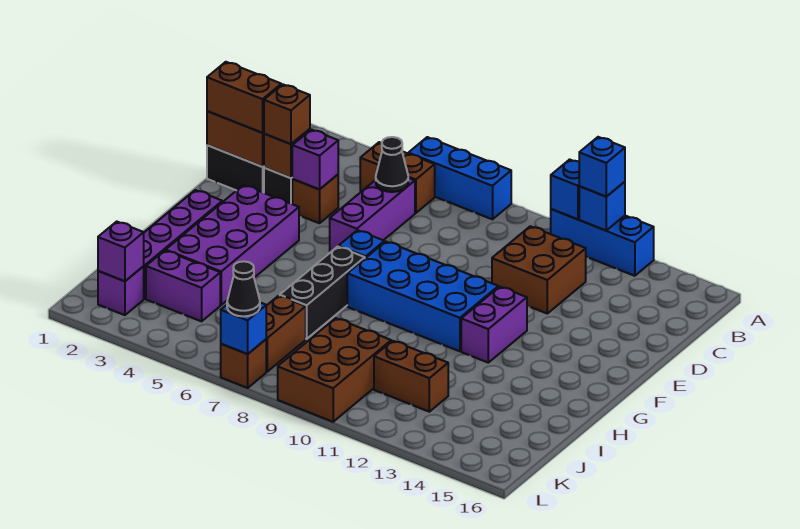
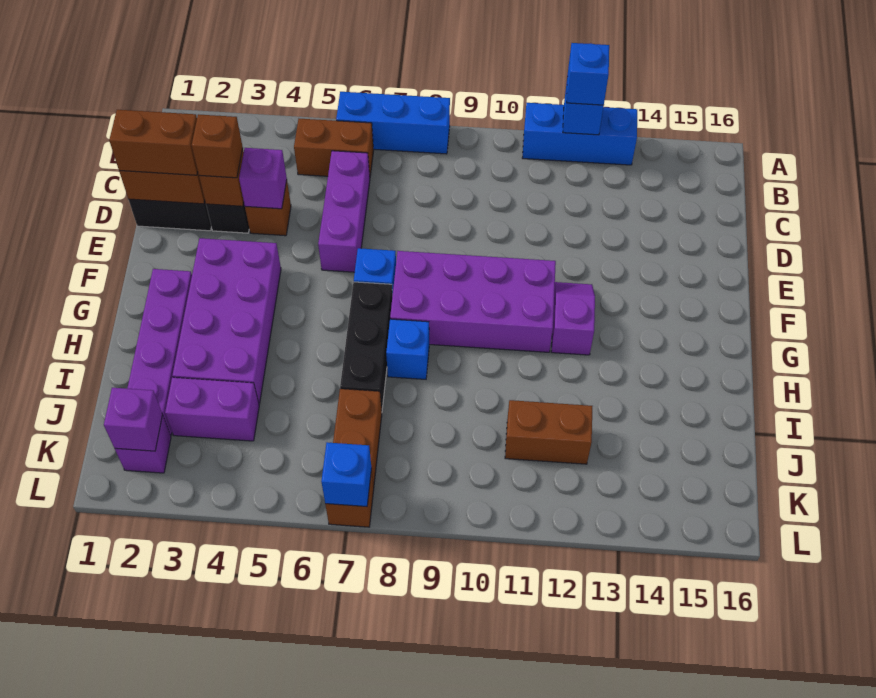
blue brick A11 level 2 -> blue brick H8 level 1
black cone C6 level 2 -> none
brown brick C11:D12 level 1 -> none
blue brick F8:G11 level 1 -> purple brick F8:G11 level 1
purple brick F12:G12 level 1 -> purple slope F12:G12 level 1 top G
brown brick J9:L10 level 1 -> none
black cone L7 level 3 -> none

